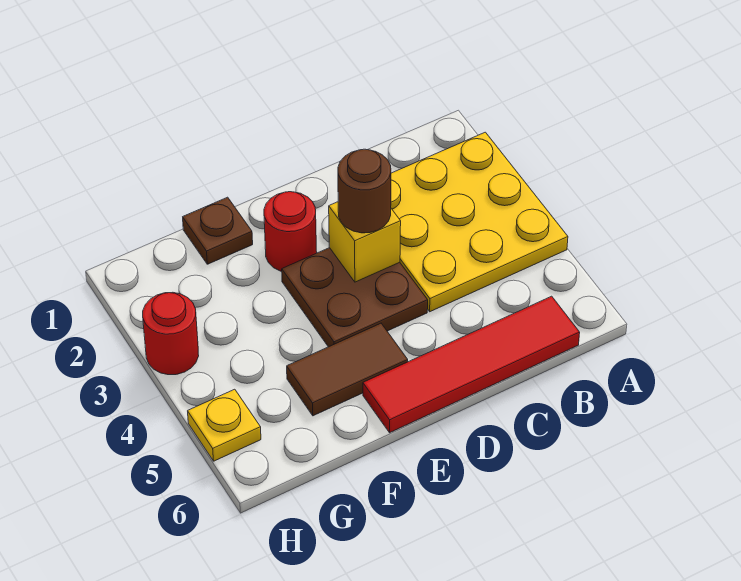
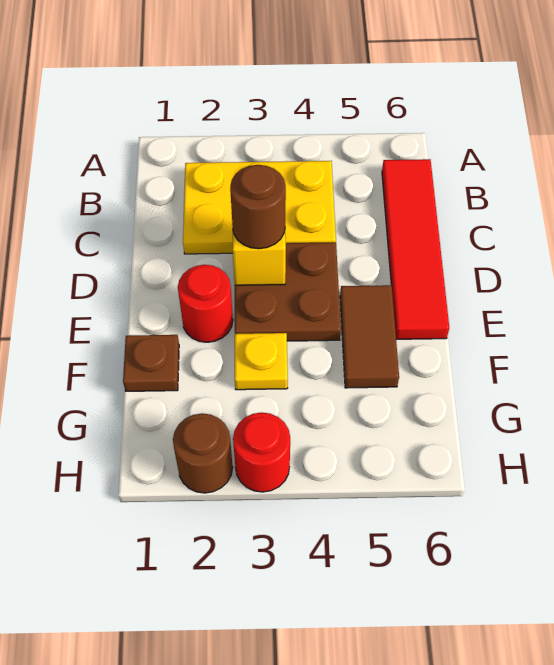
yellow plate A2:C4 level 1 -> yellow plate B2:C4 level 1
none -> brown round brick H2 level 1
yellow plate H5 level 1 -> yellow plate F3 level 1

